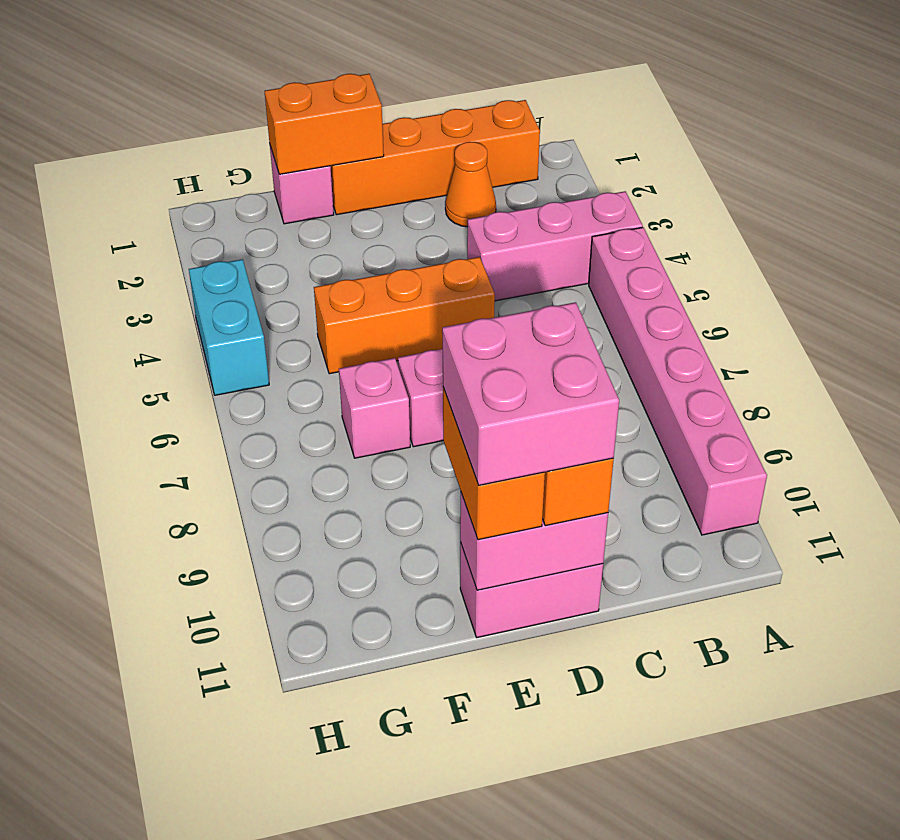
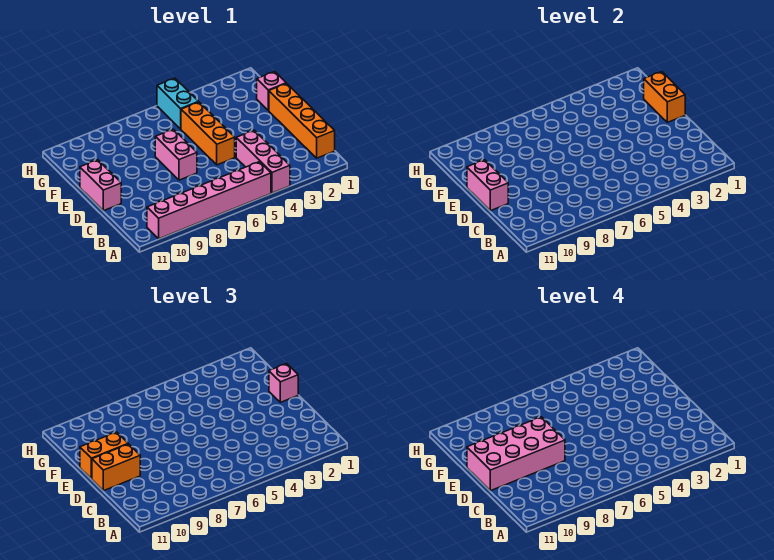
orange cone C2 level 1 -> none
pink brick D10:E11 level 4 -> pink brick D8:E11 level 4
pink brick F7 level 1 -> pink brick E1 level 3
cyan brick H4:H5 level 1 -> cyan brick G5:H5 level 1

